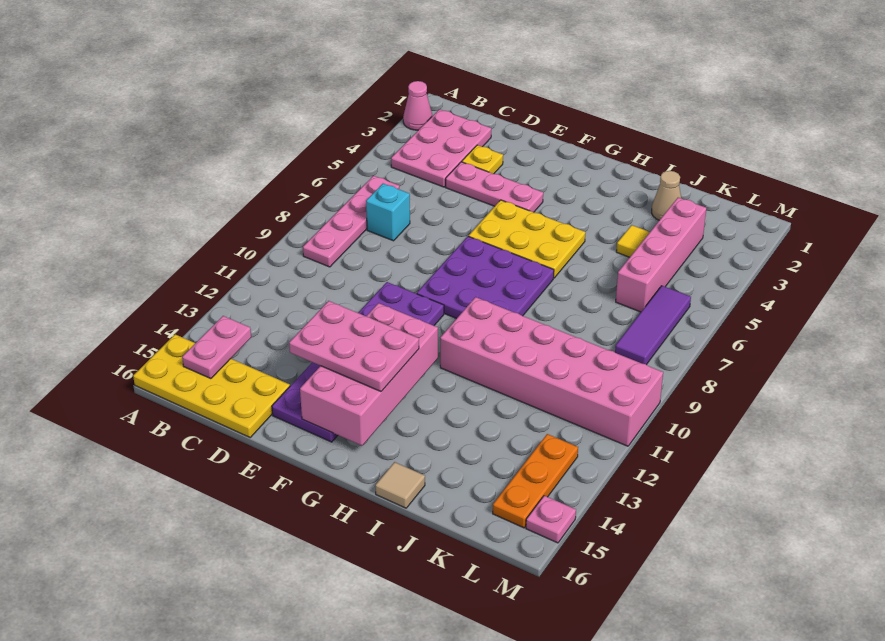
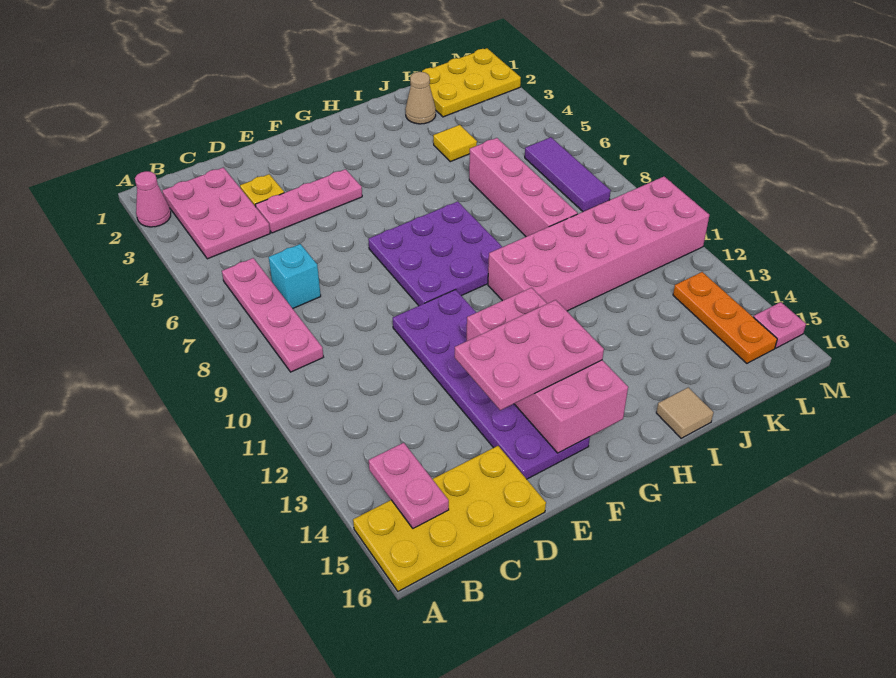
yellow plate F5:H6 level 1 -> yellow plate K1:M2 level 1
pink brick K3:K6 level 1 -> pink brick J6:J9 level 1

